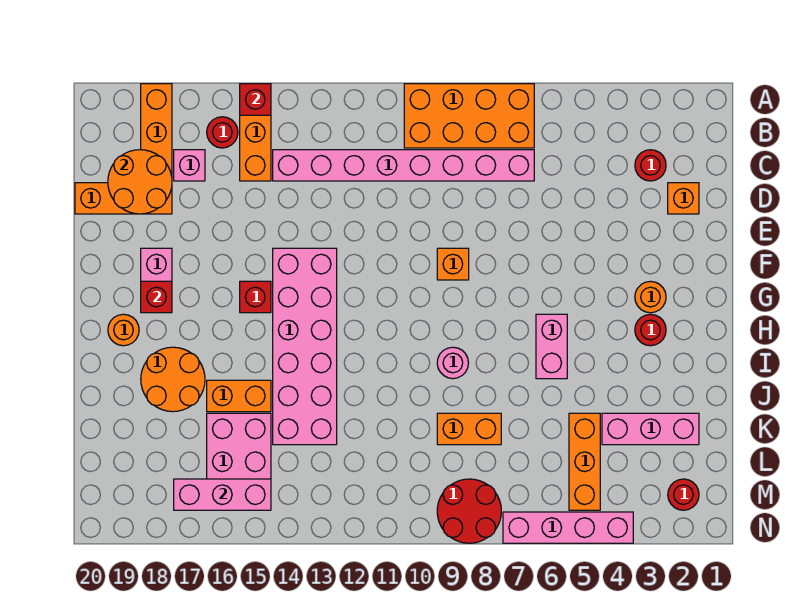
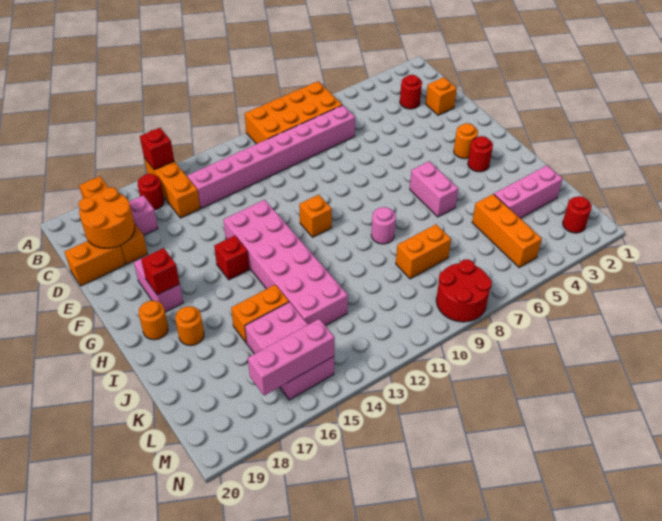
orange brick F9 level 1 -> orange brick G11 level 1
orange round brick I17:J18 level 1 -> orange round brick I18 level 1
pink brick N4:N7 level 1 -> none

